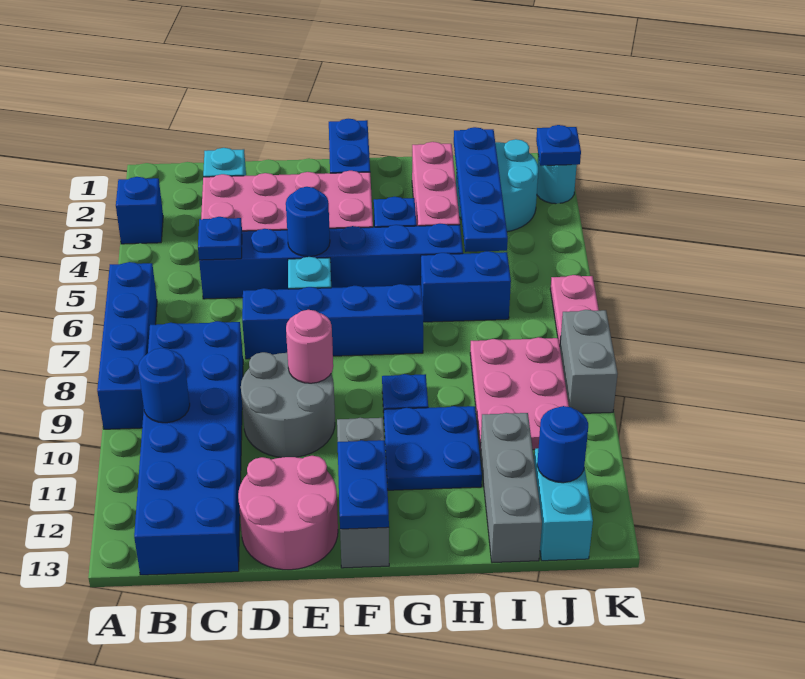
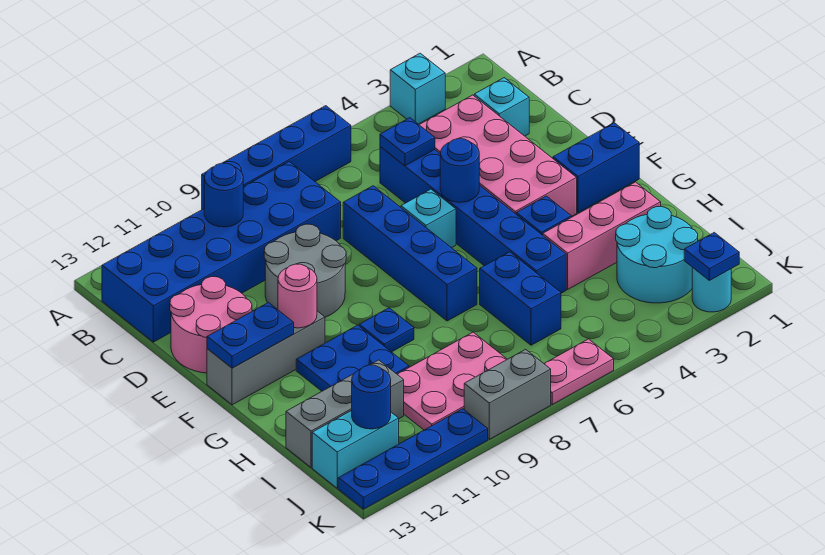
blue brick A3 level 1 -> cyan brick A3 level 1
pink round brick E9 level 2 -> pink round brick F11 level 2
blue plate I2:I5 level 2 -> blue plate K10:K13 level 1

